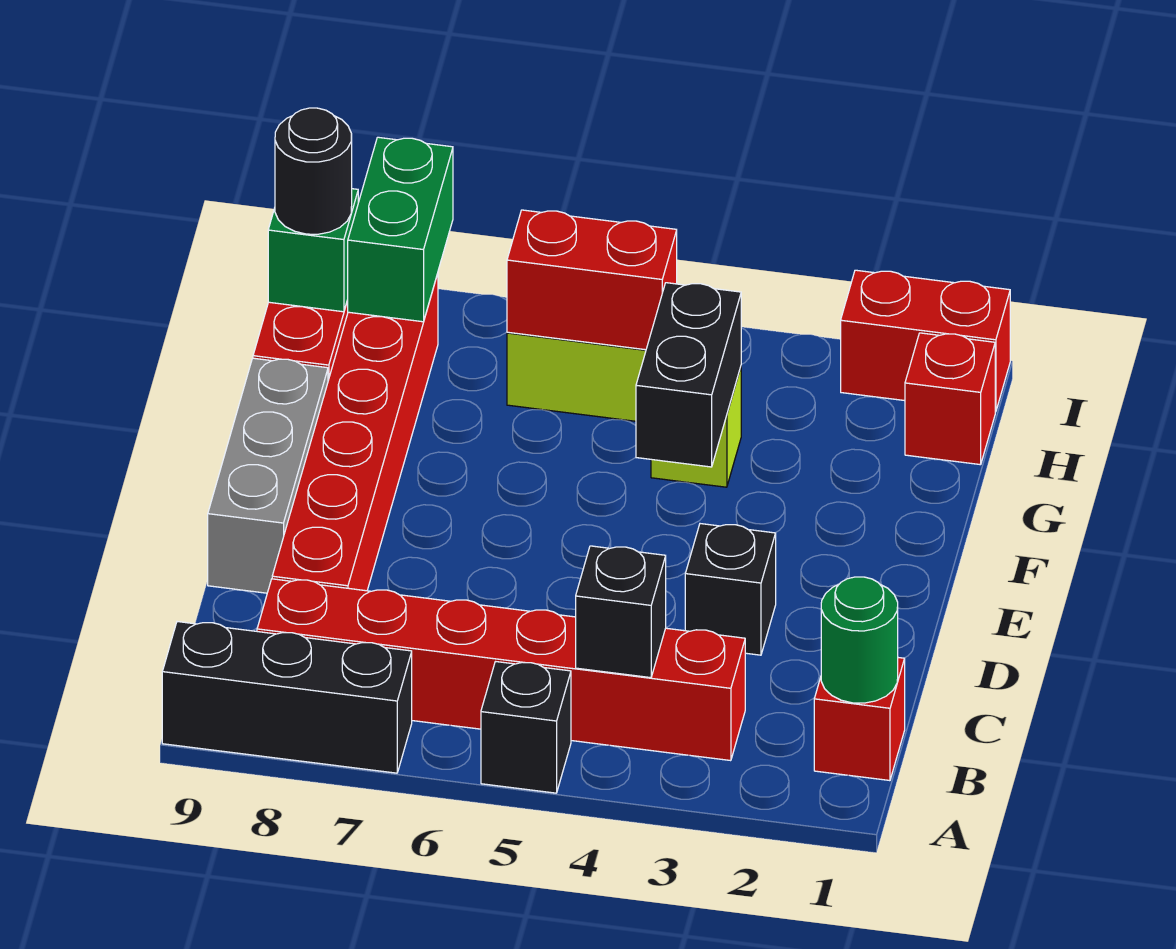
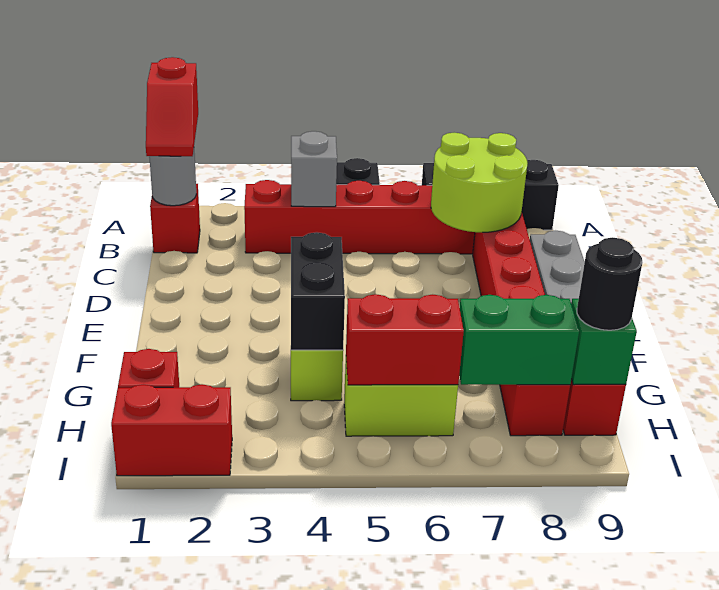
none -> red slope A1:B1 level 3 top A
green round brick B1 level 2 -> grey round brick B1 level 2
black brick B4 level 2 -> grey brick B4 level 2
none -> lime round brick B7:C8 level 2
black brick D3 level 1 -> none
green brick H8:I8 level 2 -> green brick H7:H8 level 2

